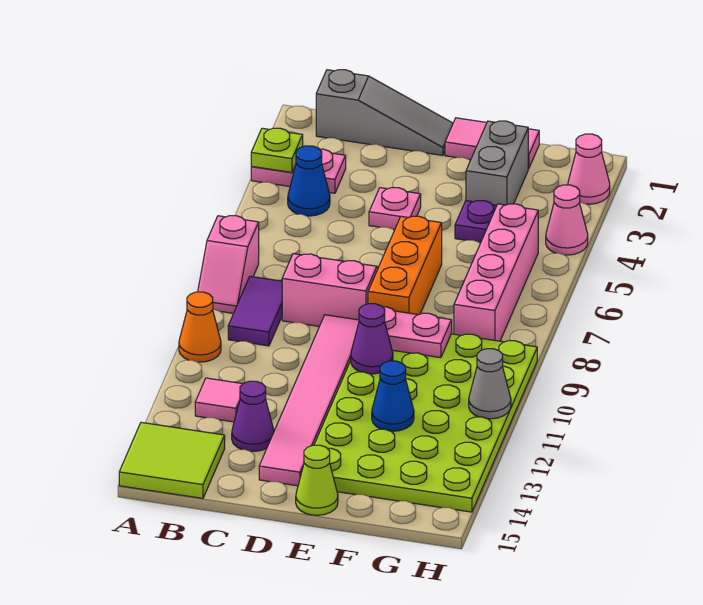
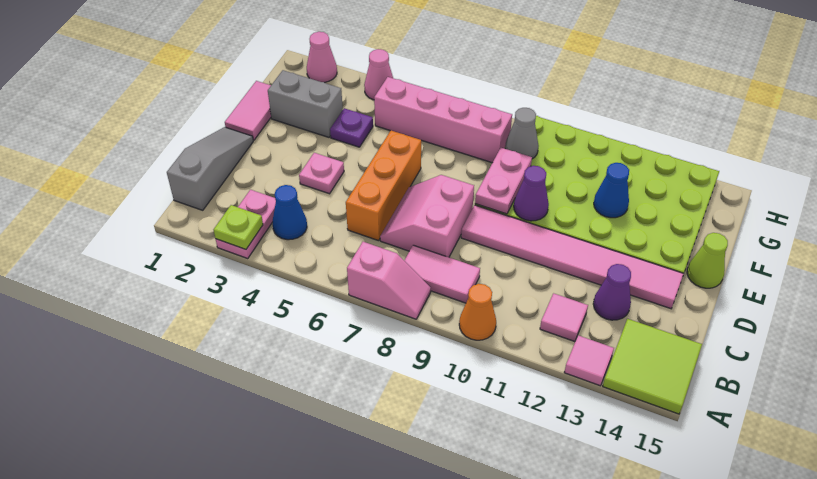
none -> pink tile A13 level 1
purple tile B8:B9 level 1 -> pink tile B8:B9 level 1
orange brick E6:E8 level 1 -> orange brick C6:E6 level 1
grey cone H11 level 2 -> grey cone G9 level 2

